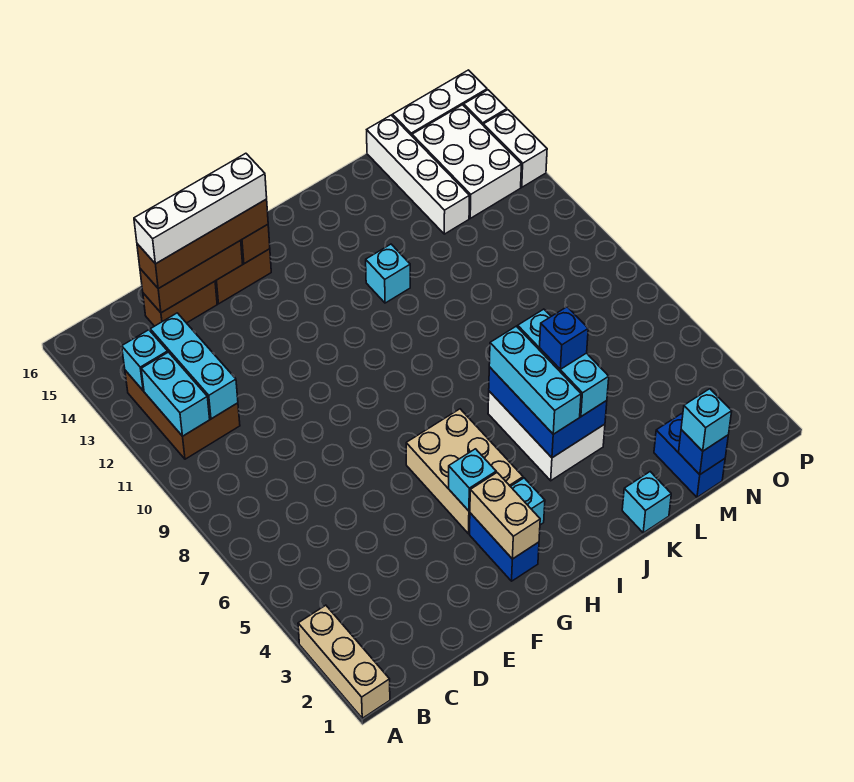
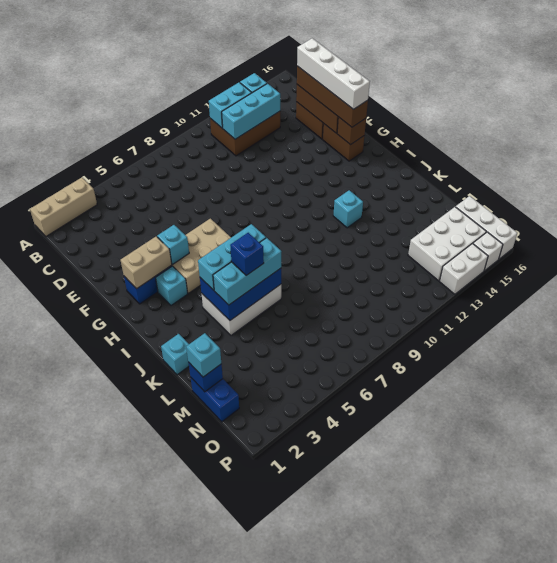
blue brick M1:M2 level 1 -> blue brick M1:N1 level 1
white brick M13:M16 level 1 -> none

